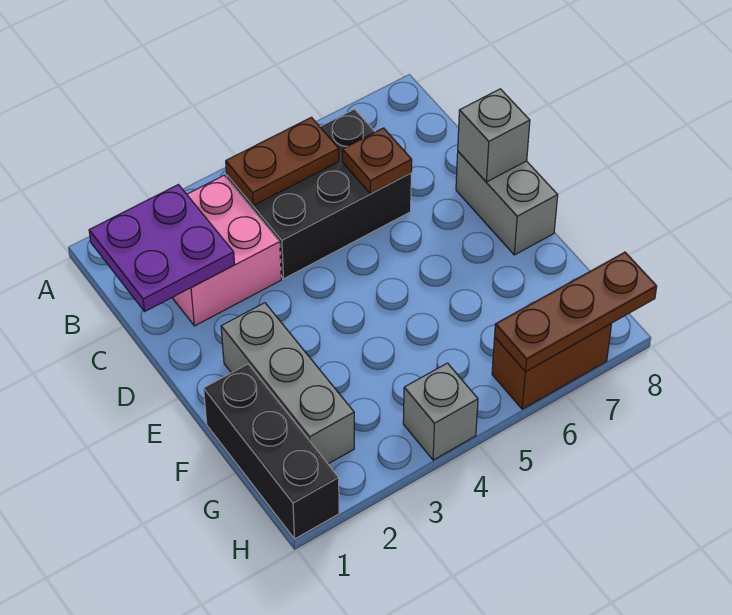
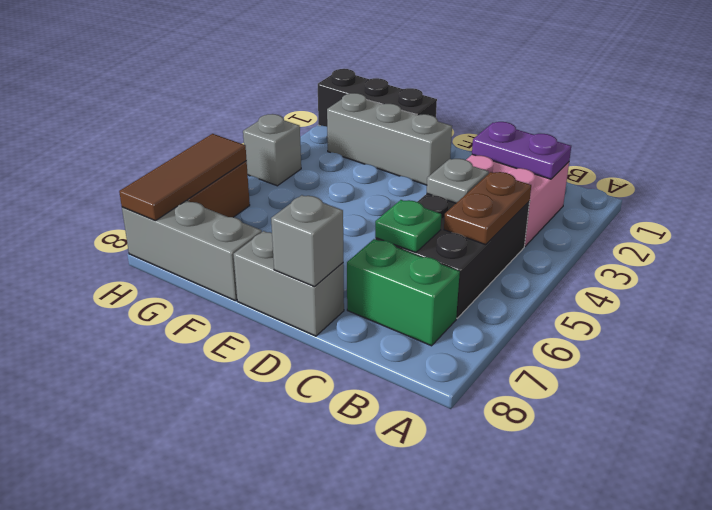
purple plate B1:C2 level 2 -> purple plate B2:C2 level 2
none -> green brick B7:C7 level 1
none -> grey plate C4 level 2
brown plate C6 level 2 -> green plate C6 level 2
none -> grey brick F8:H8 level 1
brown plate H6:H8 level 2 -> brown tile H6:H8 level 2

